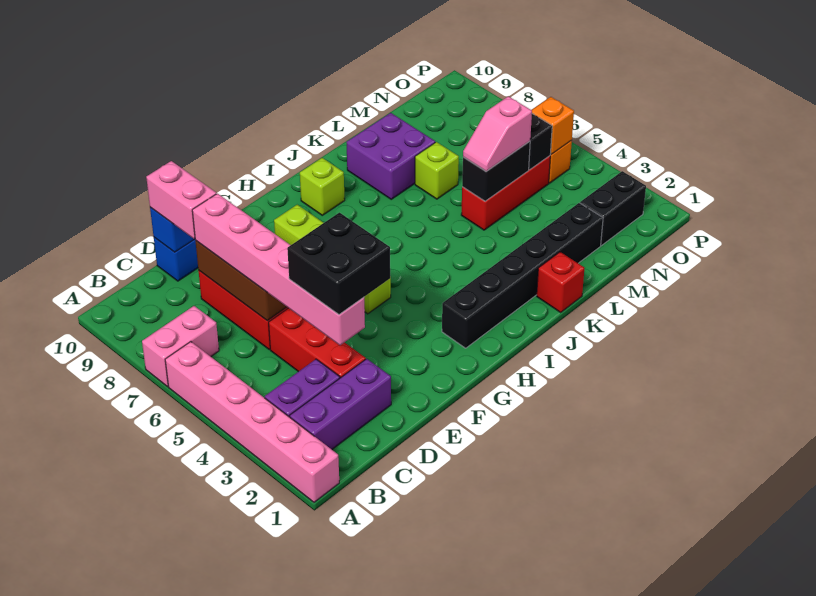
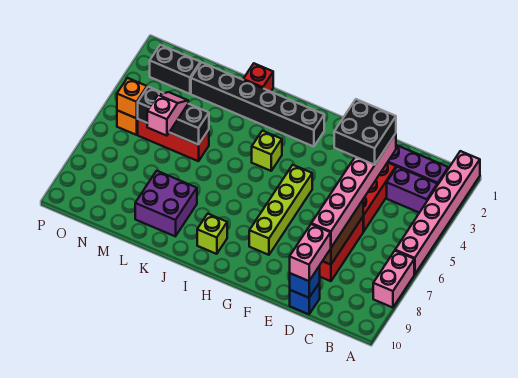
pink brick A7:B7 level 1 -> pink brick A7:A8 level 1
pink slope L5:M5 level 3 top M -> pink slope M5:M6 level 3 top 6
lime brick L7 level 1 -> lime brick I4 level 1

